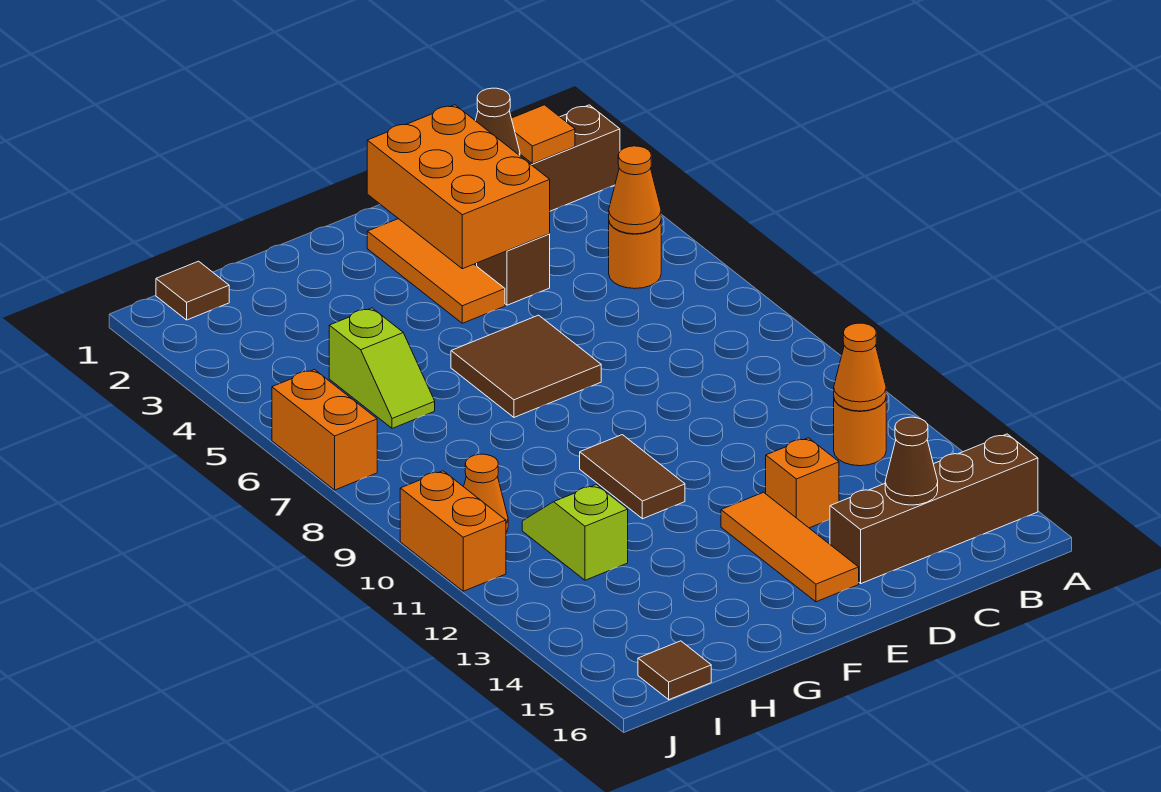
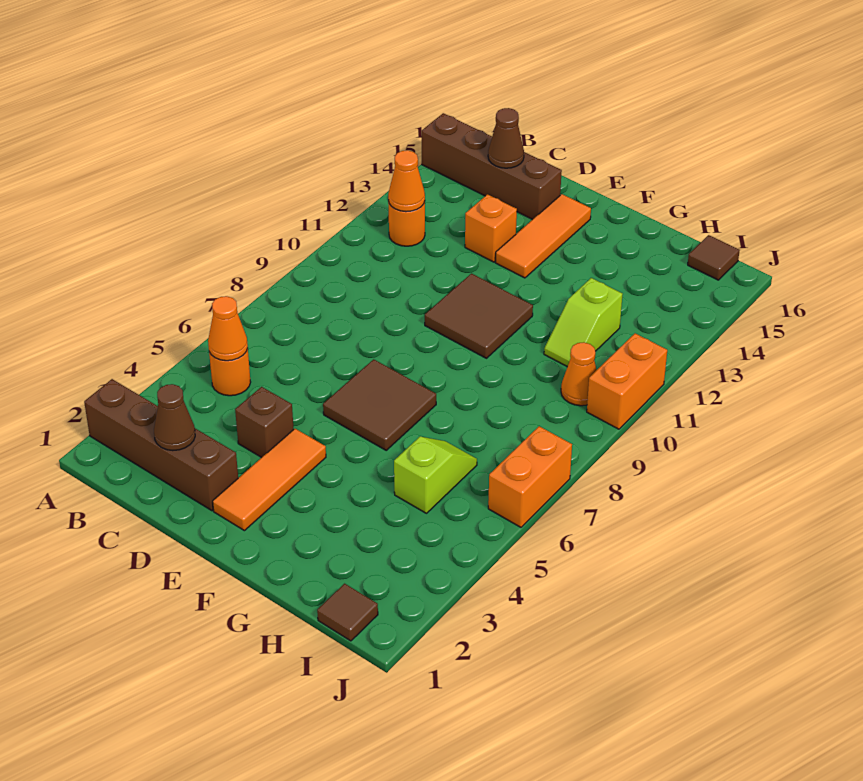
orange tile B2 level 2 -> none
orange brick D2:E4 level 2 -> none
brown tile F10:F11 level 1 -> brown tile E10:F11 level 1

